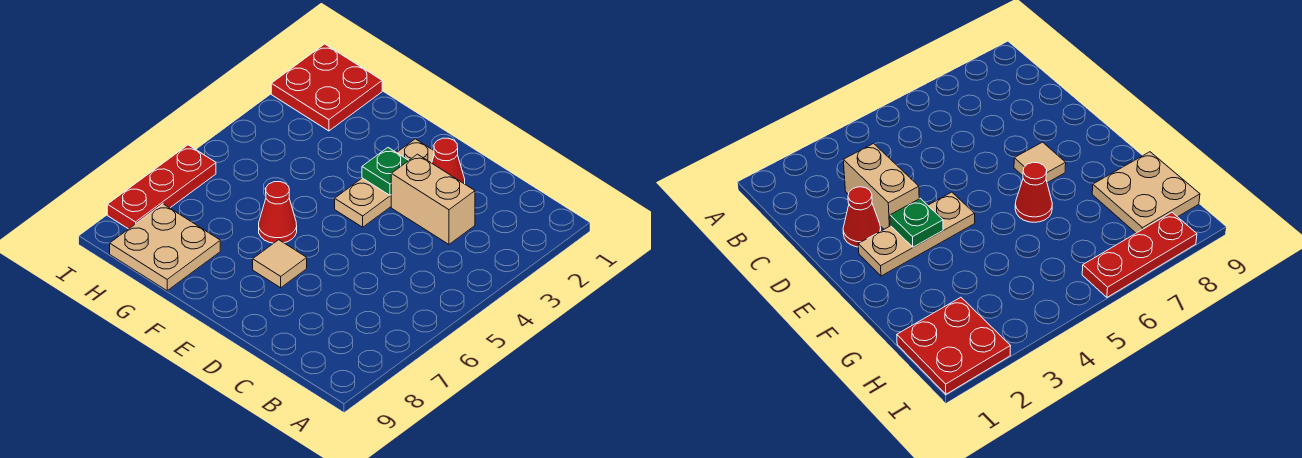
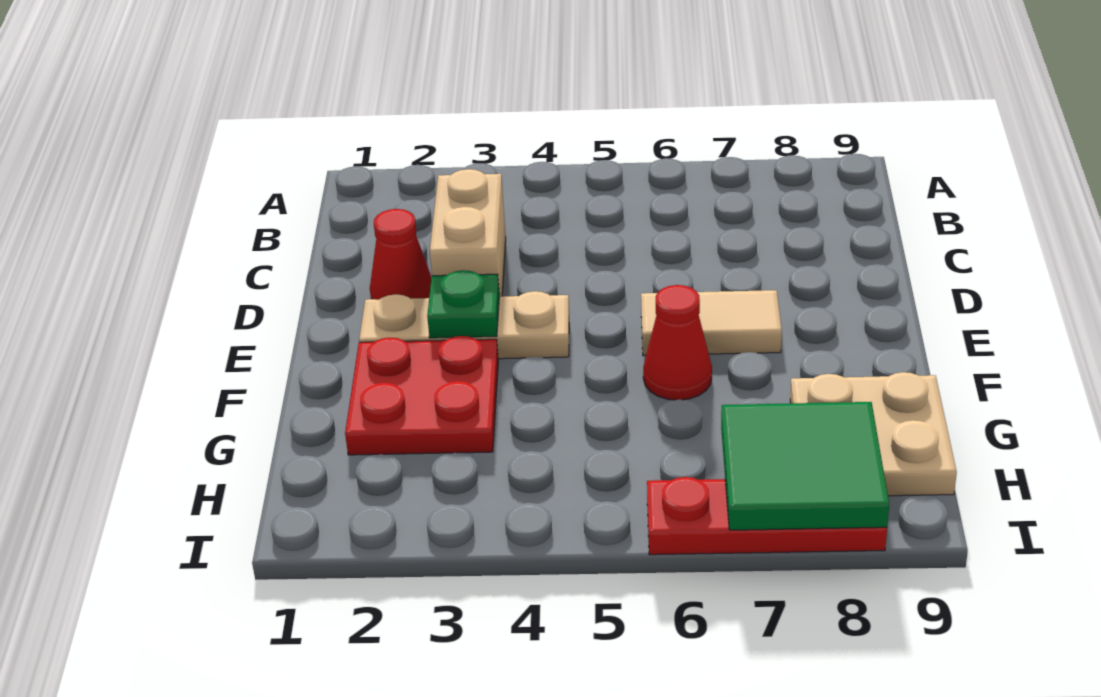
tan tile E7 level 1 -> tan tile E6:E7 level 1
red plate H1:I2 level 1 -> red plate F2:G3 level 1
none -> green tile H7:I8 level 2

